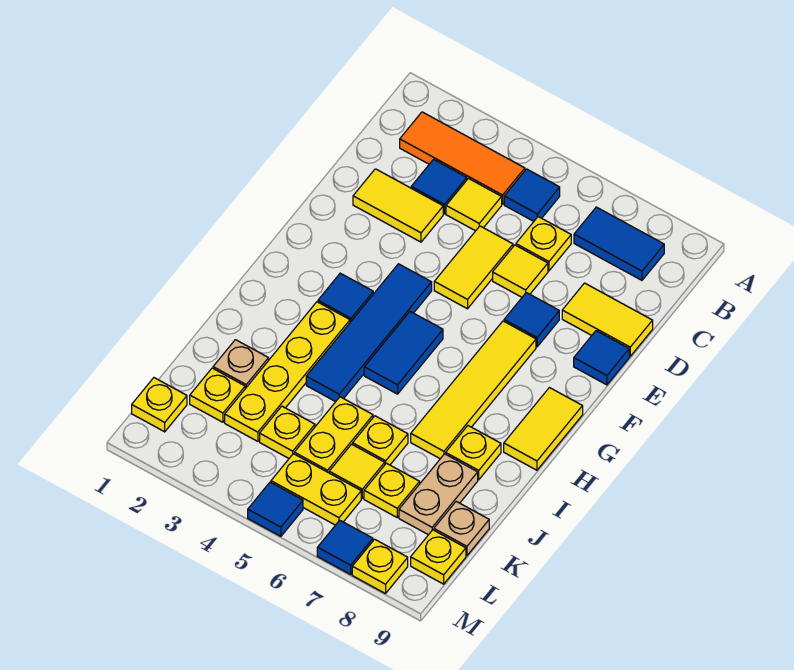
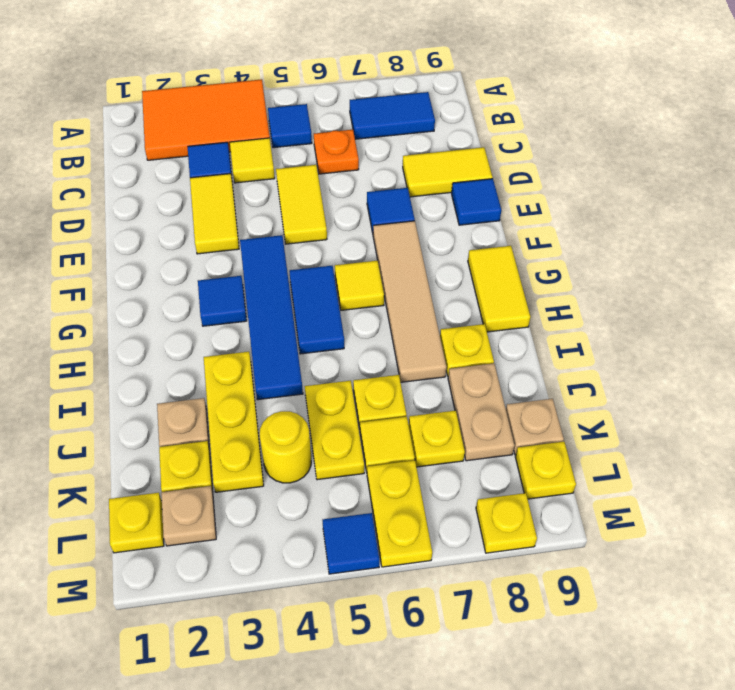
orange tile B2:B4 level 1 -> orange tile A2:B4 level 1
yellow plate C6 level 1 -> orange plate C6 level 1
yellow tile D2:D3 level 1 -> yellow tile D3:E3 level 1
yellow tile D6 level 1 -> yellow tile G6 level 1
yellow tile F7:I7 level 1 -> tan tile F7:I7 level 1
yellow plate H3:K3 level 1 -> yellow plate I3:K3 level 1
yellow plate K4 level 1 -> yellow round brick K4 level 1
none -> tan plate L2 level 1
yellow plate L5:L6 level 1 -> yellow plate L6:M6 level 1
blue tile M7 level 1 -> none

